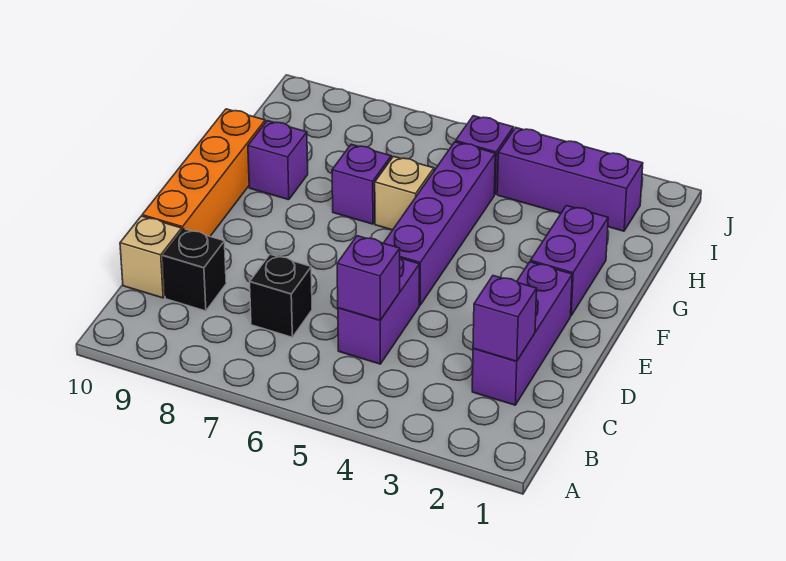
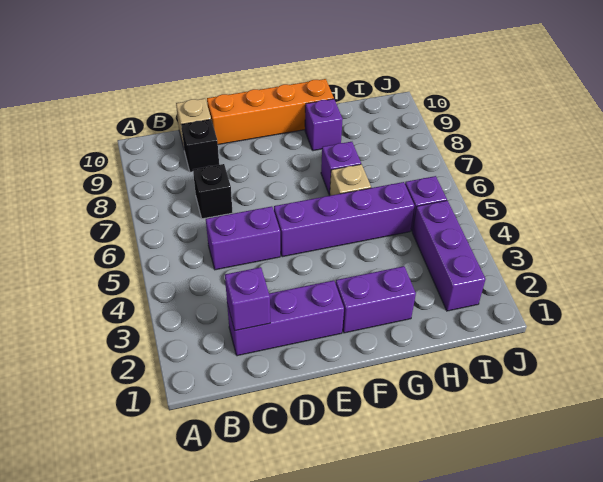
purple brick C5 level 2 -> none

